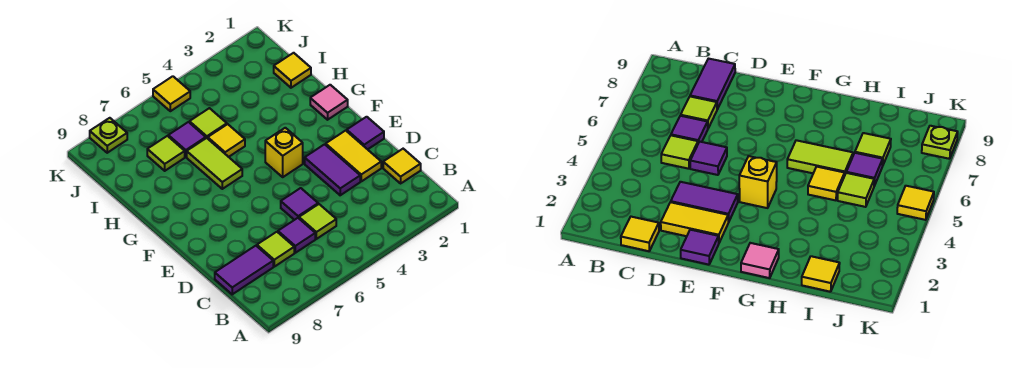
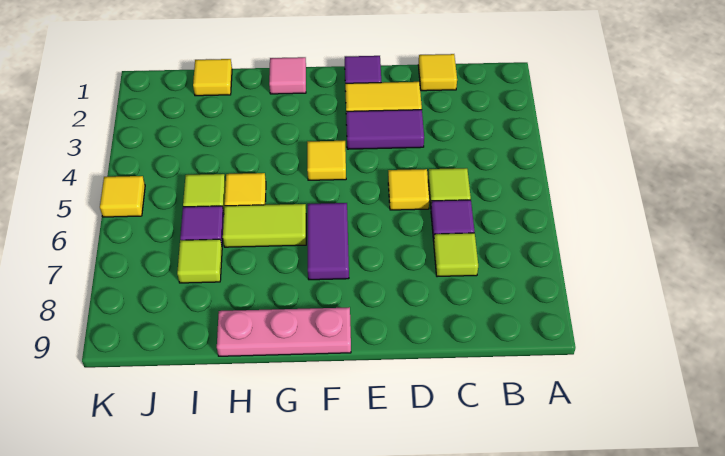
purple tile C8:C9 level 1 -> purple tile F6:F7 level 1
purple tile D5 level 1 -> yellow tile D5 level 1
yellow brick F4 level 1 -> yellow tile F4 level 1
none -> pink plate F9:H9 level 1
lime plate K8 level 1 -> none

